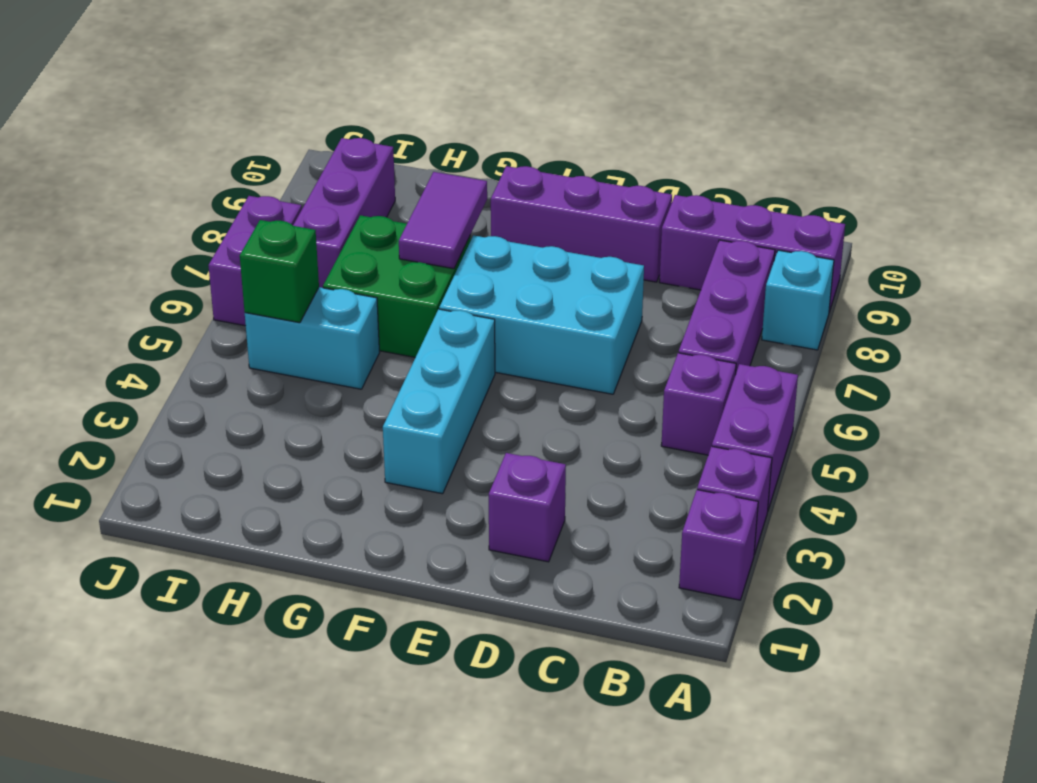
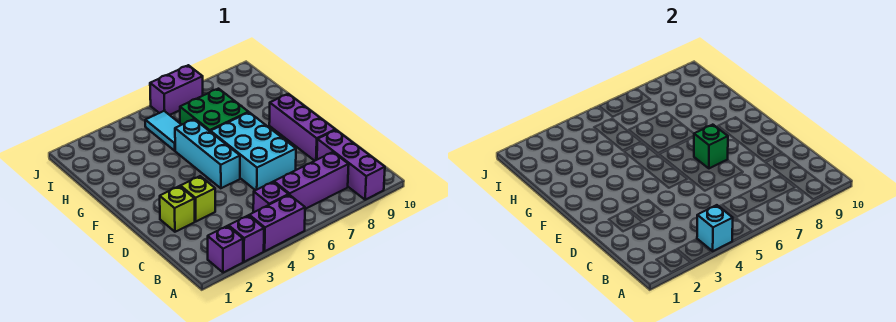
cyan brick A8 level 1 -> cyan brick A4 level 2
purple brick D2 level 1 -> lime brick D2 level 1
none -> lime brick D3 level 1
cyan brick F3:F5 level 1 -> cyan brick E5:G5 level 1
purple tile G7:G8 level 2 -> none
cyan brick H5:I5 level 1 -> cyan tile H5:I5 level 1
green brick I5 level 2 -> green brick E7 level 2
purple brick I7:I9 level 1 -> none

